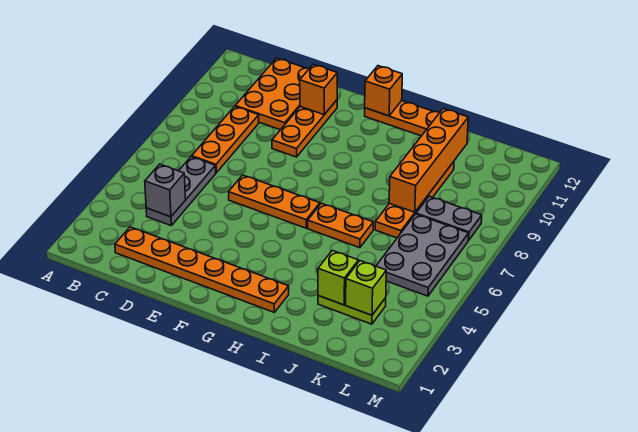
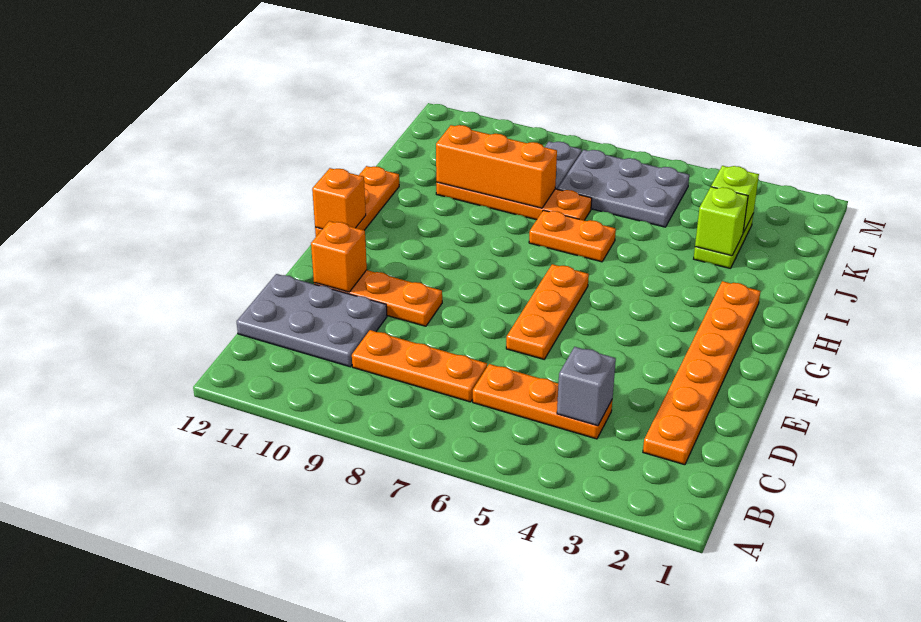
grey plate C4:C6 level 1 -> orange plate C4:C6 level 1
orange plate C10:D12 level 1 -> grey plate C10:D12 level 1
orange plate H6:I6 level 1 -> orange plate I6:I7 level 1
orange brick J8:J11 level 2 -> orange brick J8:J10 level 2

